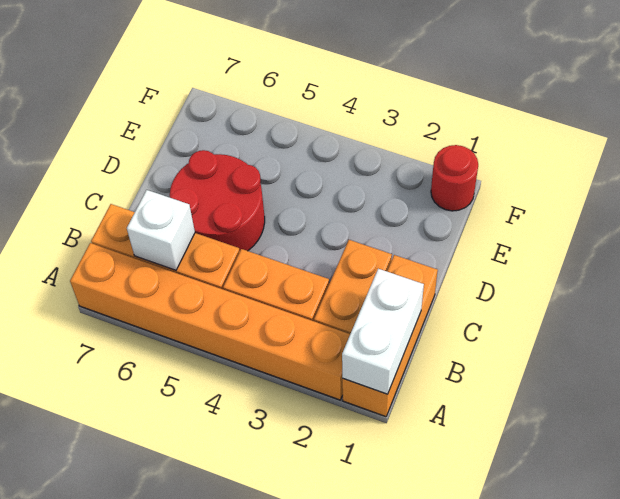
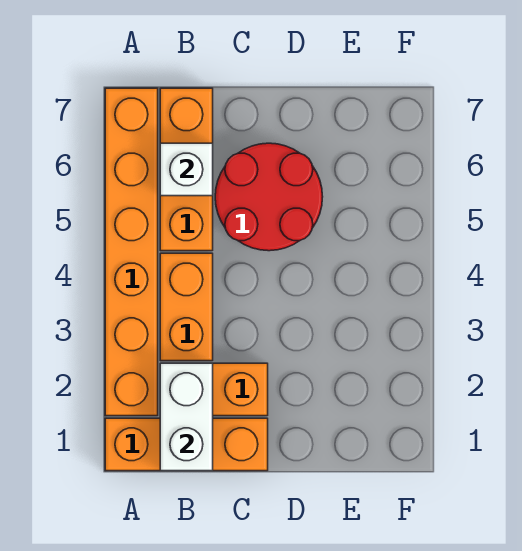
white brick A1:B1 level 2 -> white brick B1:B2 level 2
red round brick F1 level 1 -> none

